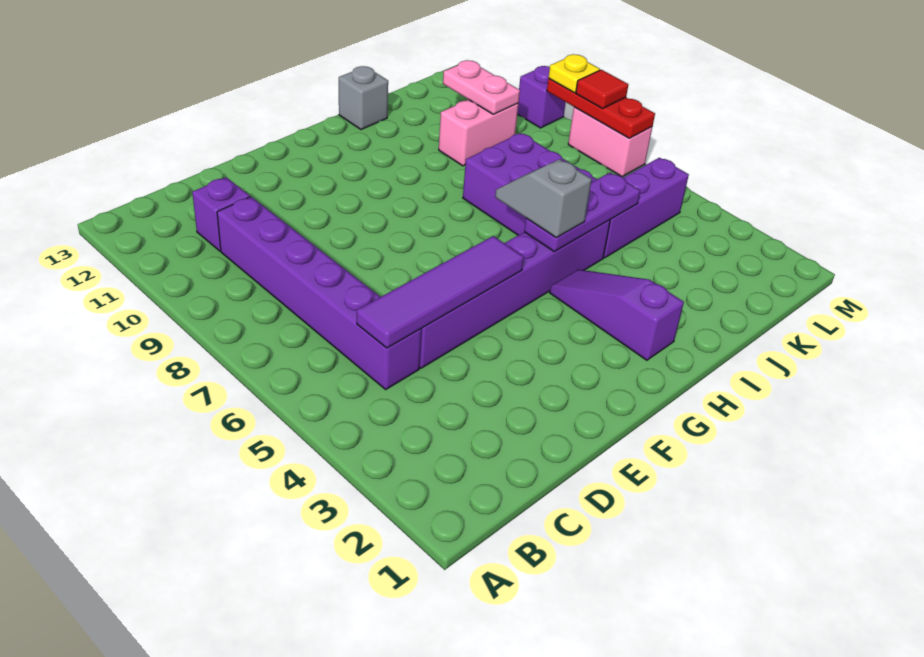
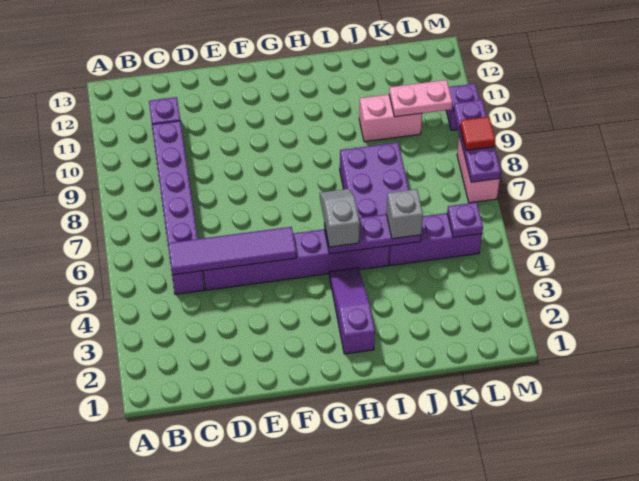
grey brick I13 level 1 -> grey brick J5 level 3
pink plate K10:K11 level 2 -> pink plate K10:L10 level 2
none -> purple plate L5 level 2
red plate M7:M9 level 2 -> purple plate M7:M9 level 2
yellow plate M9 level 3 -> none

